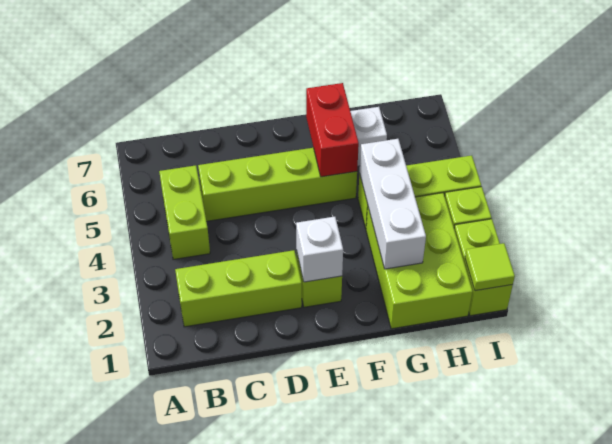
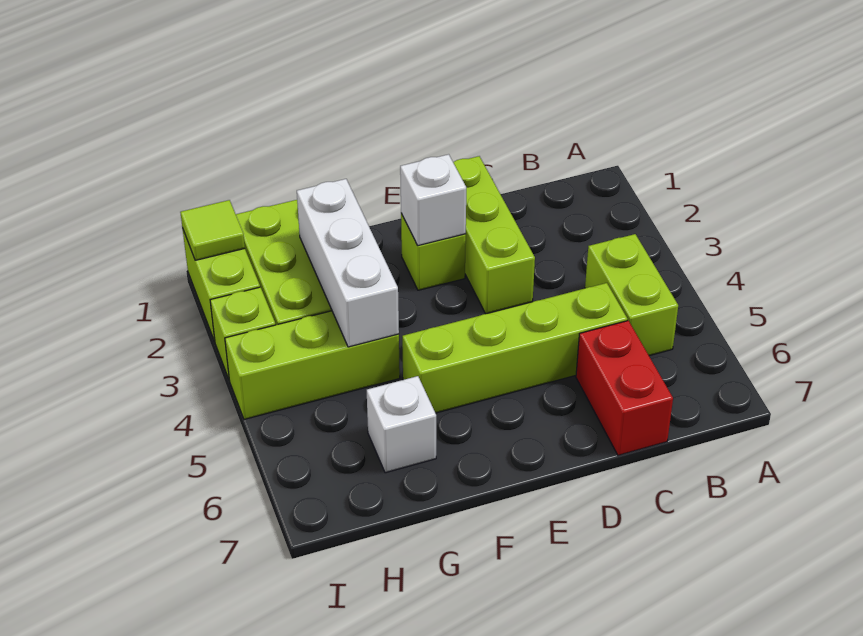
lime brick B2:D2 level 1 -> lime brick D1:D3 level 1
red brick F5:F6 level 2 -> red brick C6:C7 level 1

